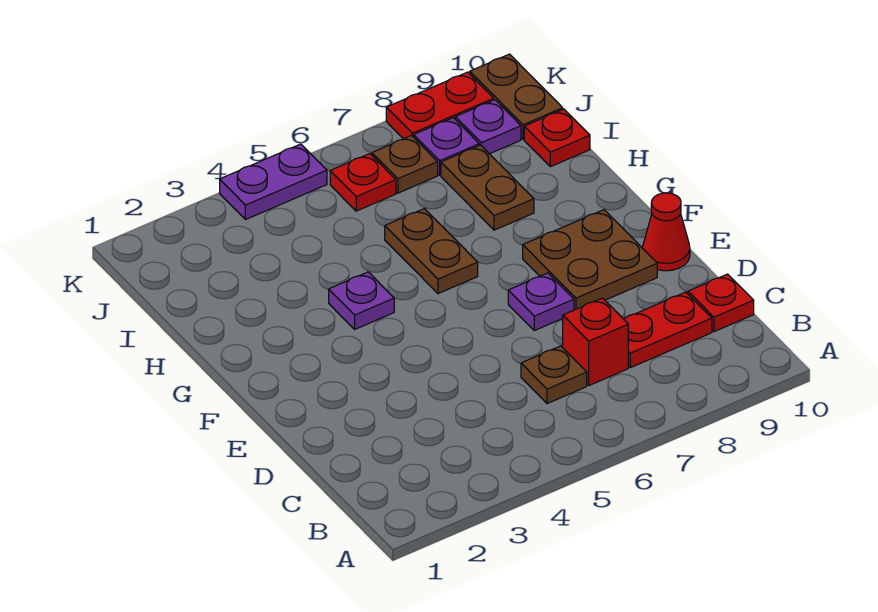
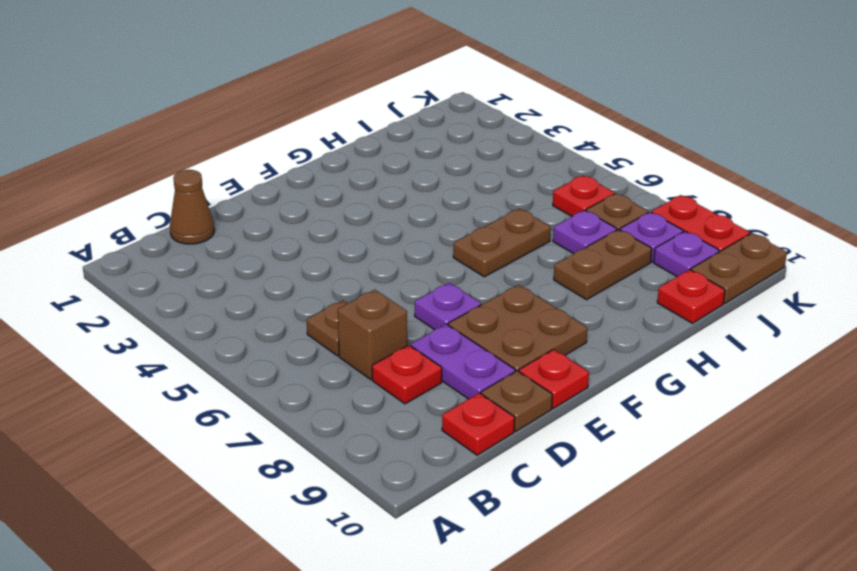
none -> brown cone C1 level 1
red brick C7 level 1 -> brown brick C7 level 1
red plate C8:C9 level 1 -> red plate C8 level 1
none -> brown plate D10 level 1
red cone E10 level 1 -> red plate E10 level 1
purple plate G4 level 1 -> purple plate I7 level 1
purple plate K4:K5 level 1 -> purple plate D8:D9 level 1

